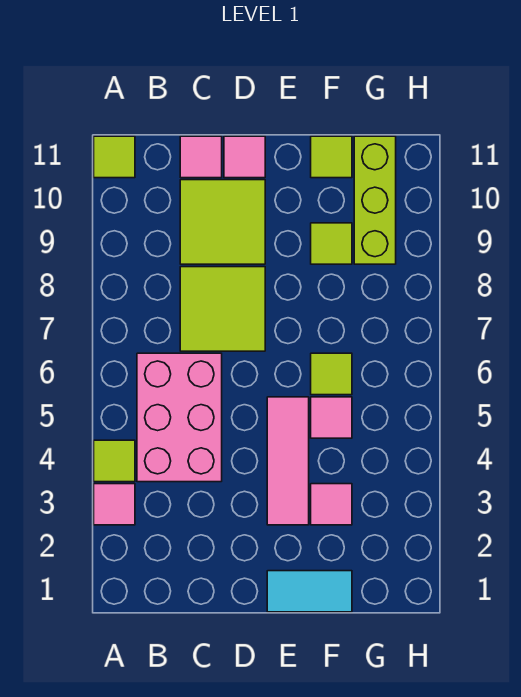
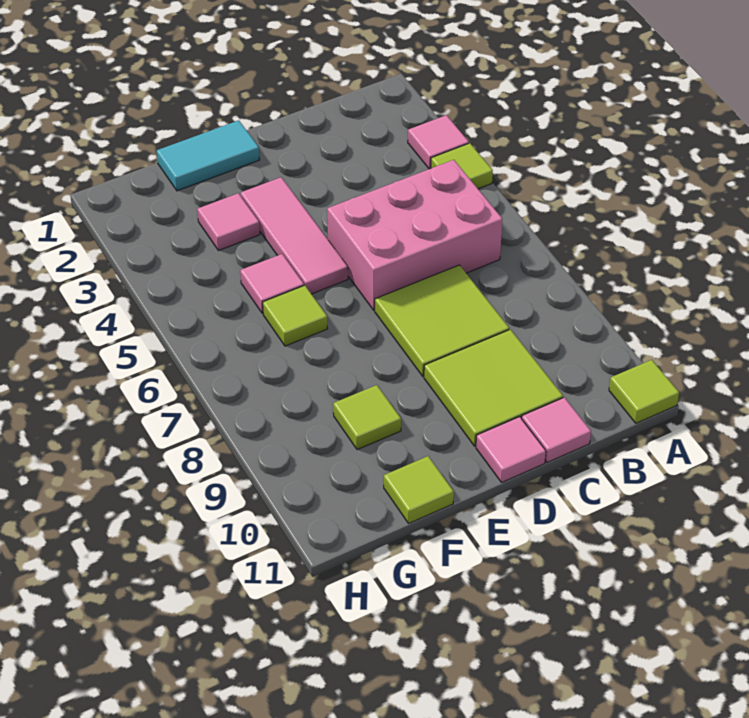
pink brick B4:C6 level 1 -> pink brick B5:D6 level 1
lime brick G9:G11 level 1 -> none

